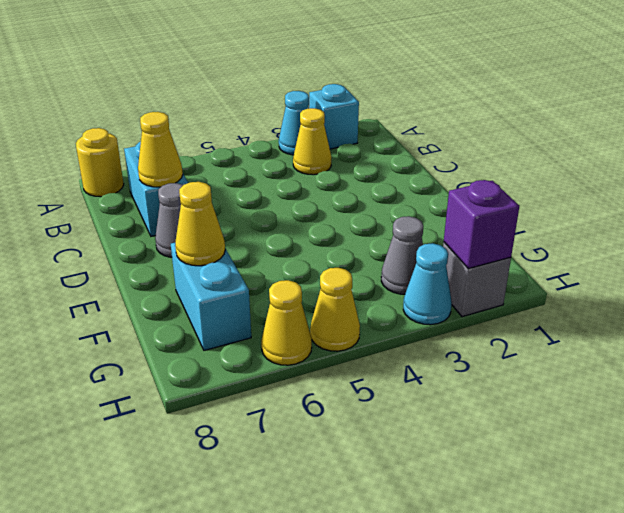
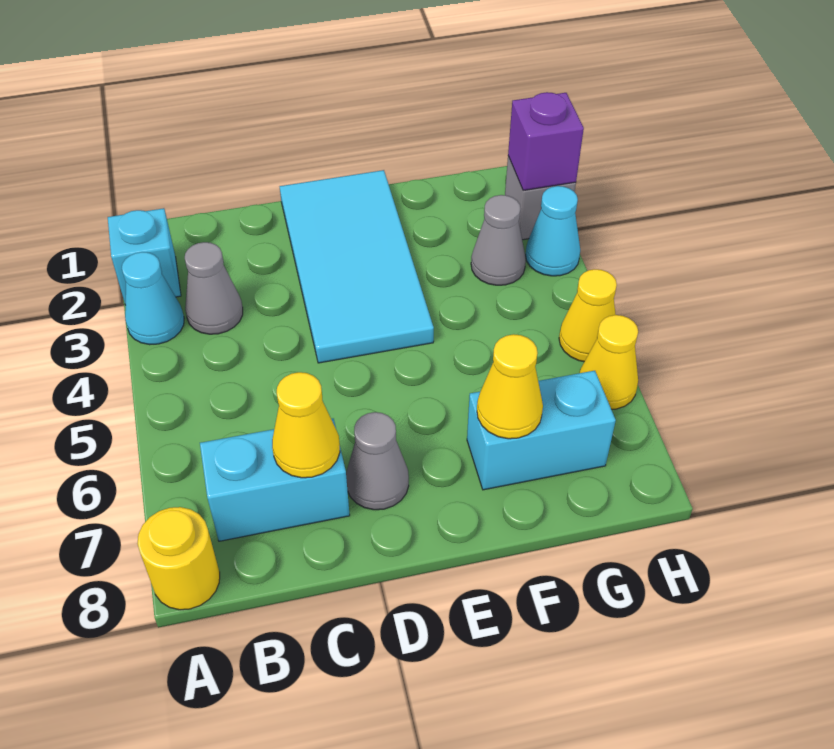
yellow cone B3 level 1 -> grey cone B3 level 1
none -> cyan tile D1:E4 level 1

